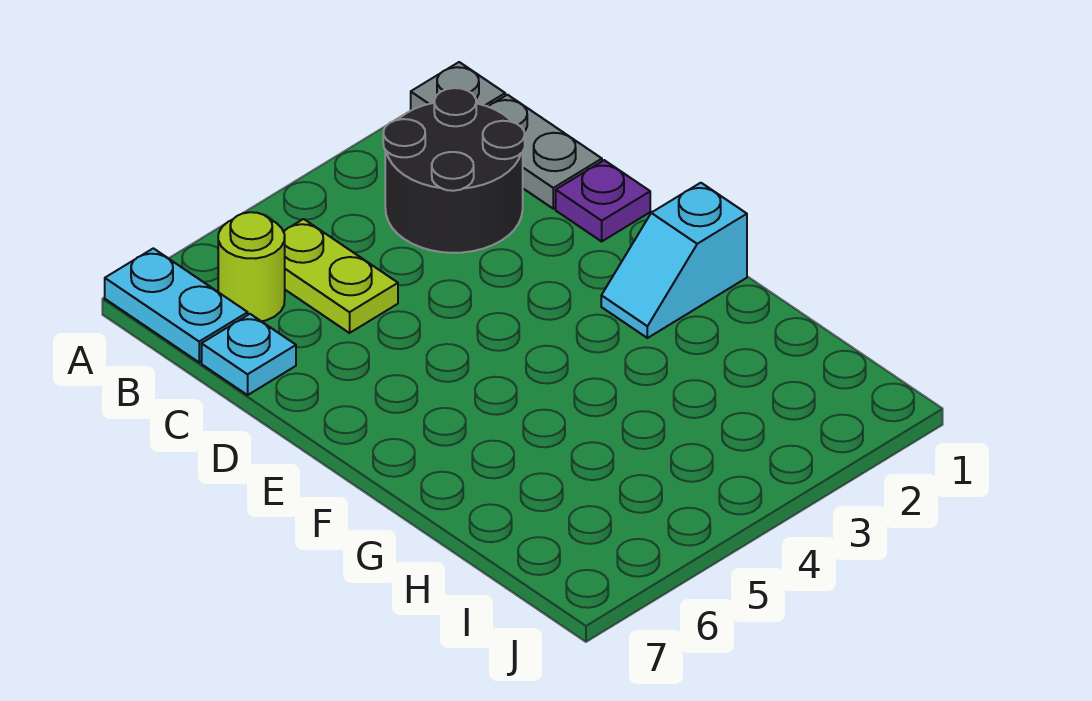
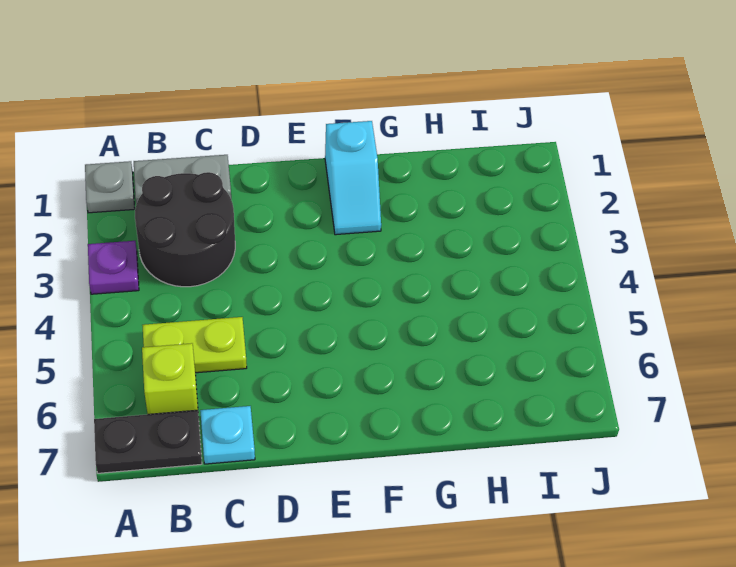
cyan plate A7:B7 level 1 -> black plate A7:B7 level 1
lime round brick B6 level 1 -> lime brick B6 level 1
purple plate D1 level 1 -> purple plate A3 level 1

